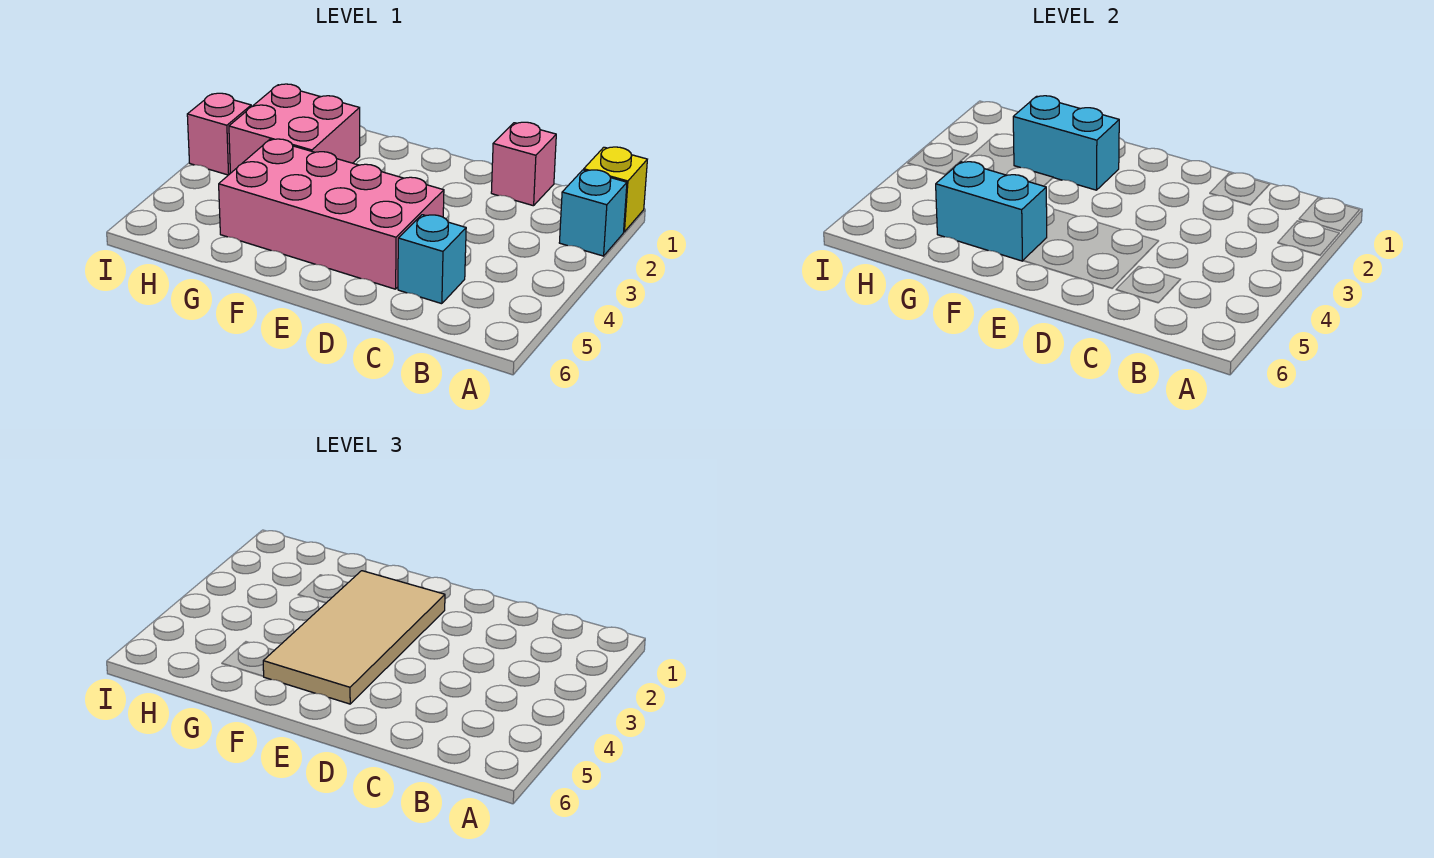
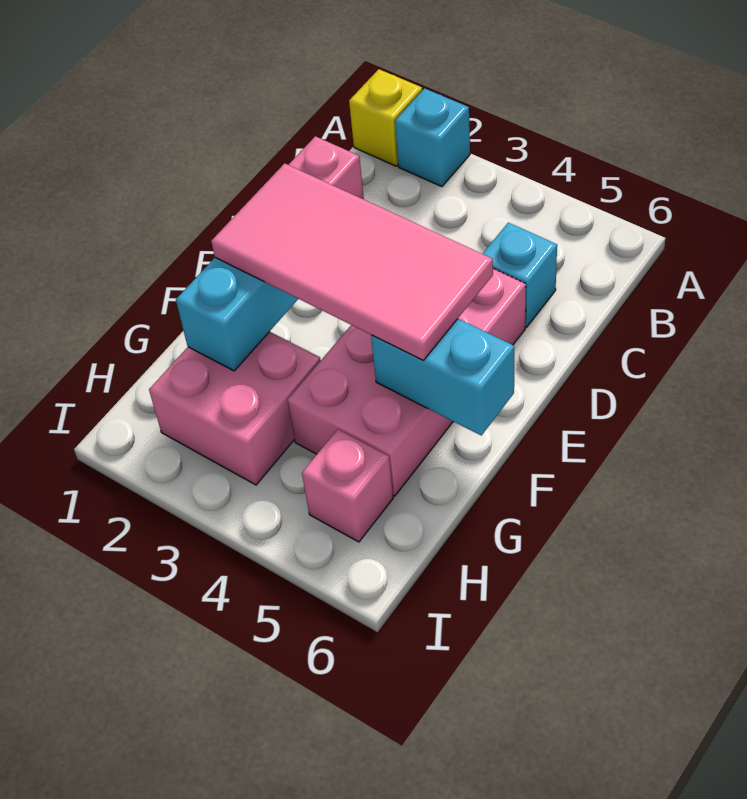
tan tile E2:F5 level 3 -> pink tile E2:F5 level 3
cyan brick F5:G5 level 2 -> cyan brick F5:F6 level 2
pink brick I3 level 1 -> pink brick H5 level 1

